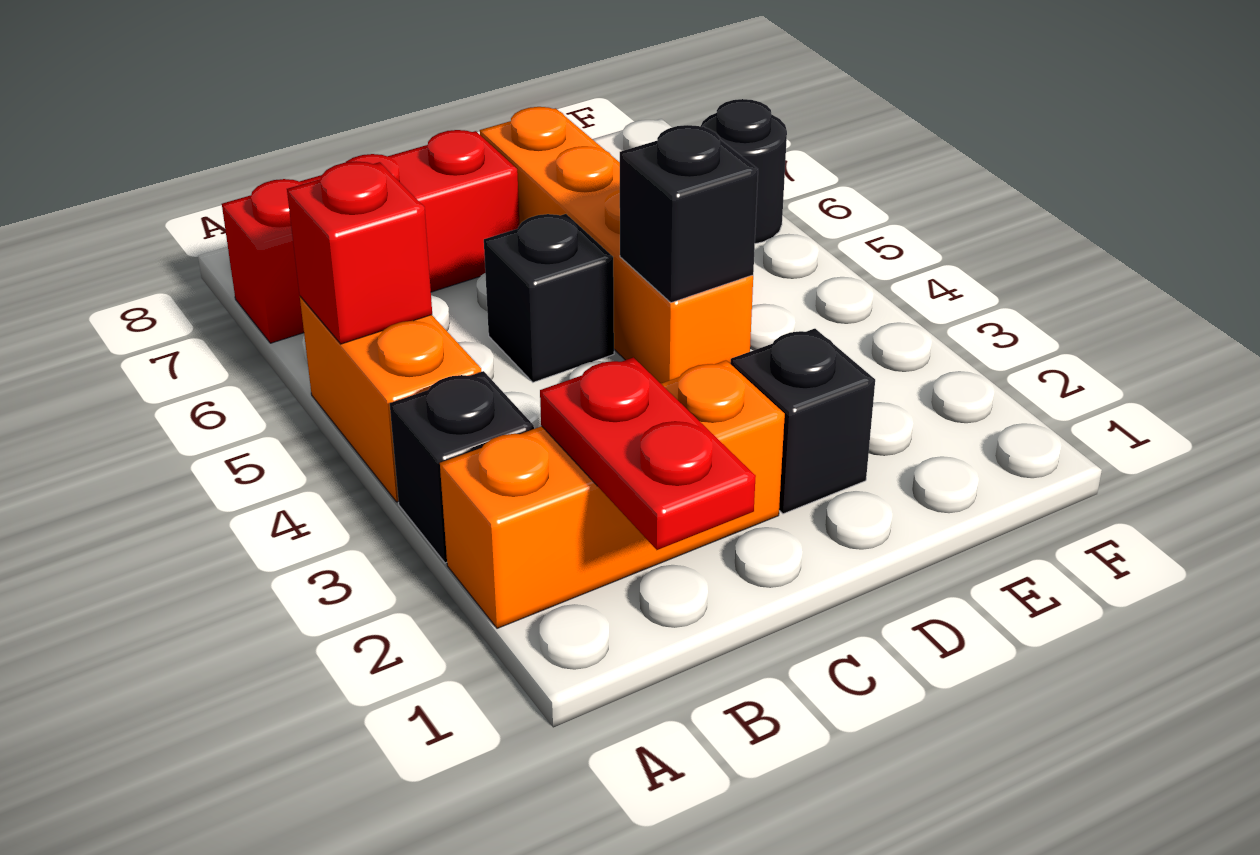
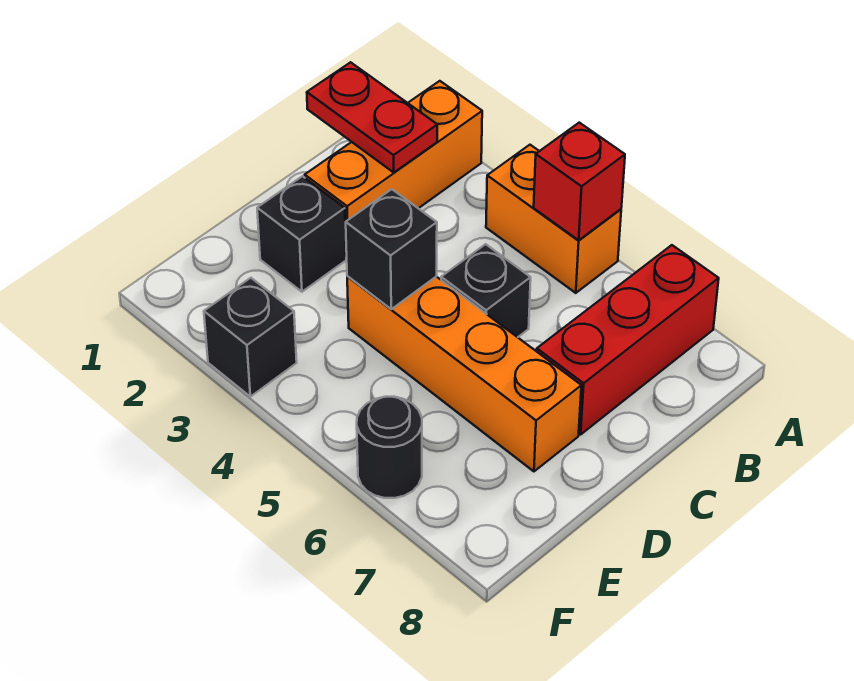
black brick A3 level 1 -> black brick F3 level 1

